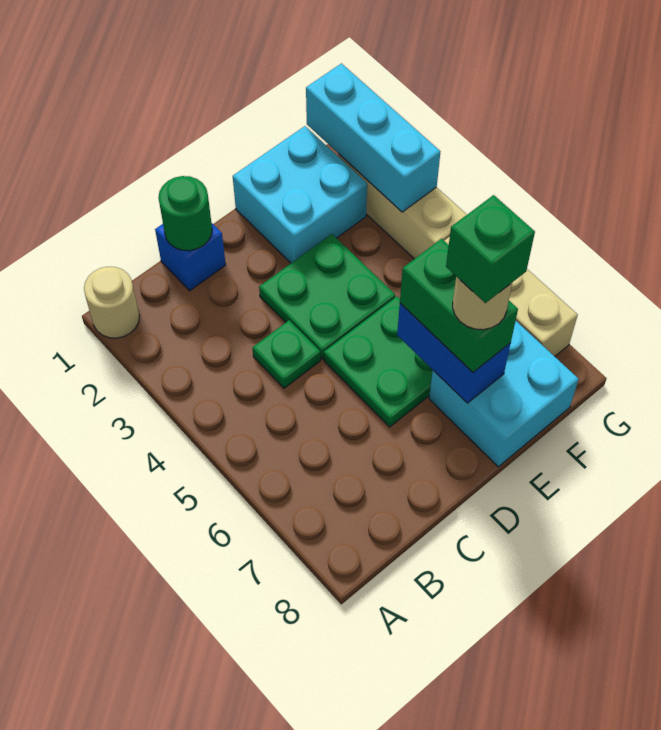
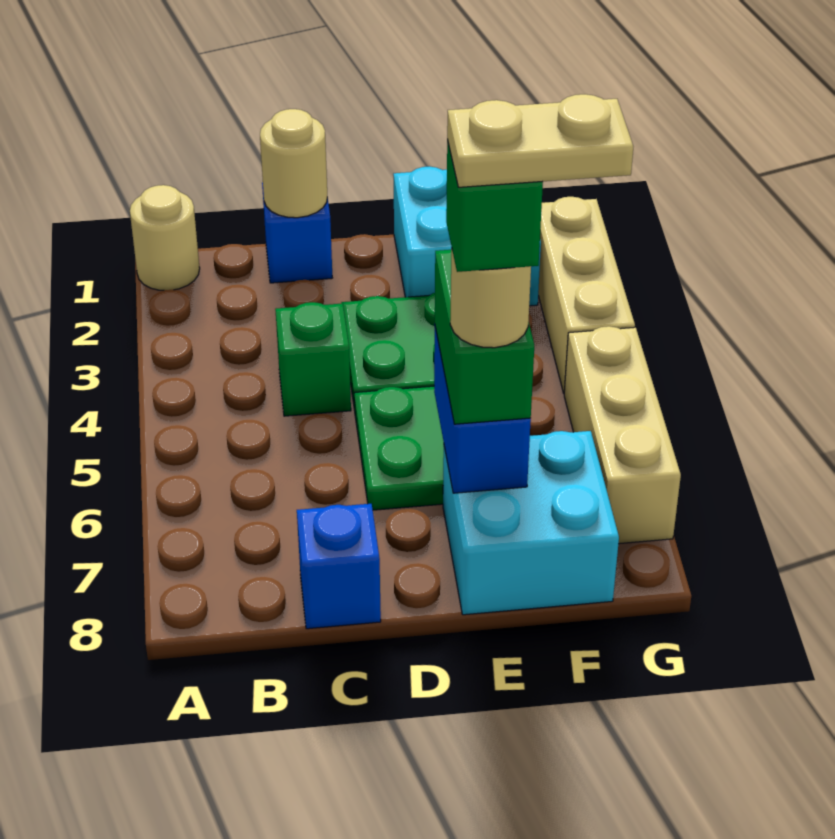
green round brick C1 level 2 -> tan round brick C1 level 2
green plate C4 level 1 -> green brick C4 level 1
none -> blue brick C8 level 1
none -> tan plate E7:F7 level 6
cyan brick G1:G3 level 2 -> none

